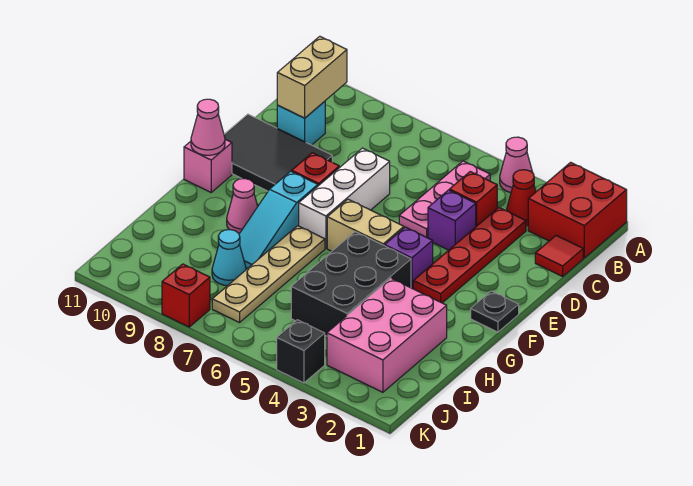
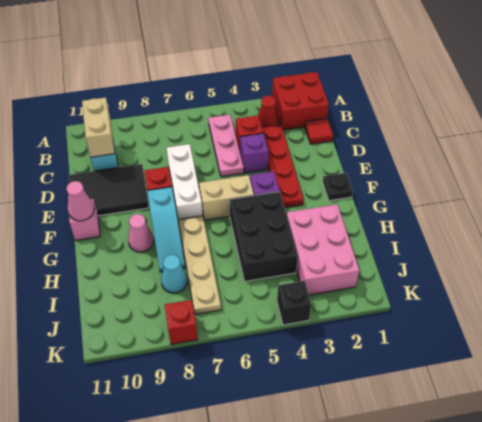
pink cone A4 level 1 -> none

